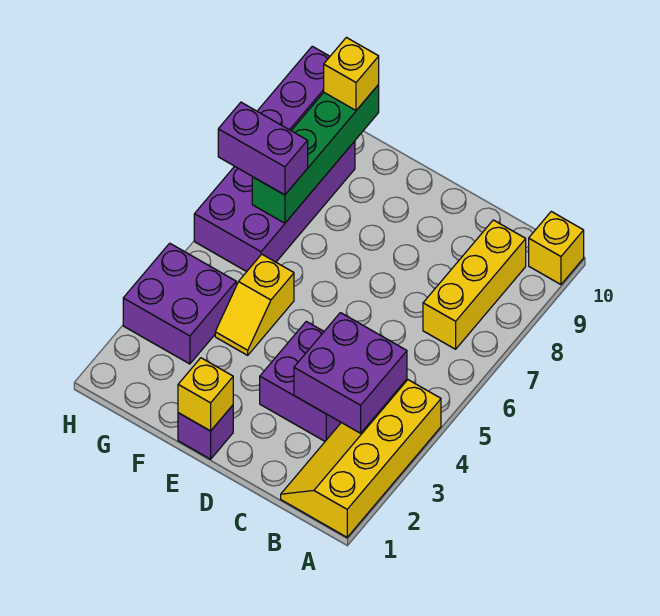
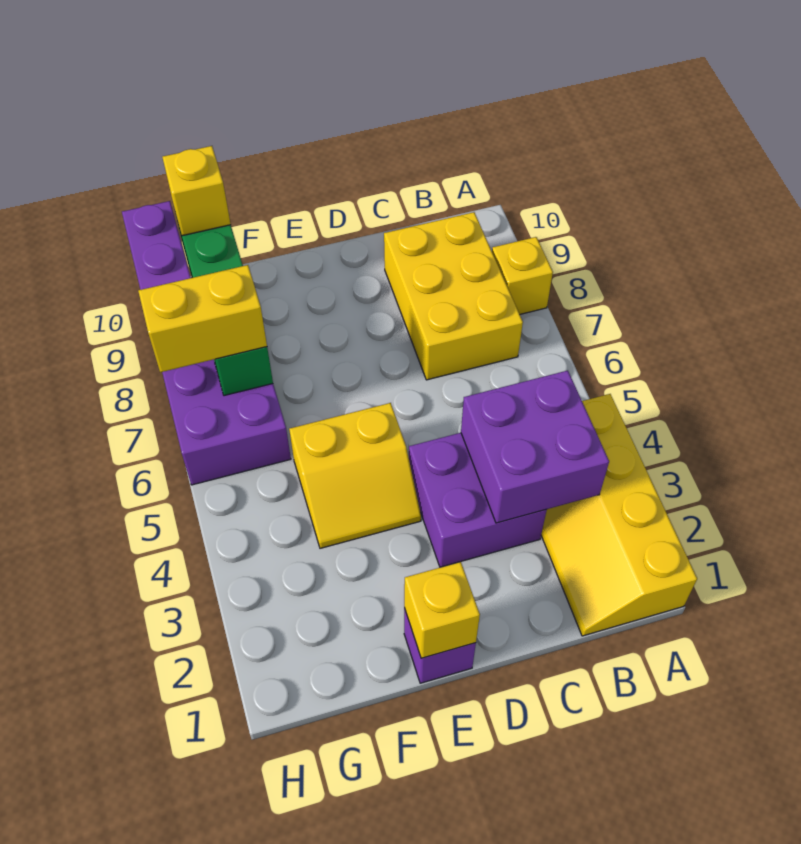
yellow brick A10 level 1 -> yellow brick A8 level 1
yellow brick B7:B9 level 1 -> yellow brick B7:C9 level 1
yellow slope F4:F5 level 1 top 5 -> yellow slope E4:F5 level 1 top 5
purple brick G3:H4 level 1 -> none
purple brick G7:H7 level 3 -> yellow brick G7:H7 level 3

